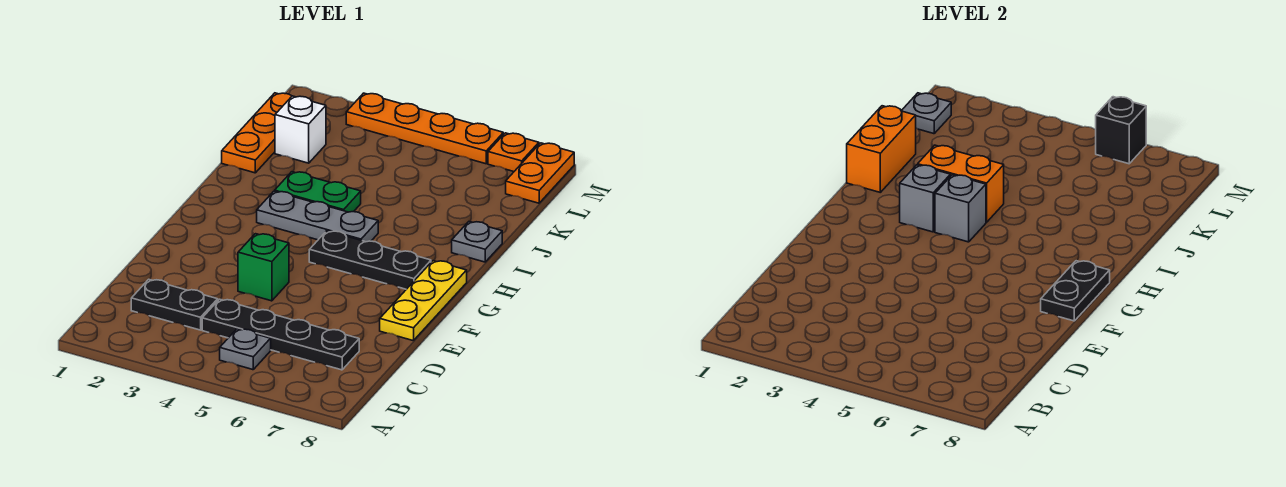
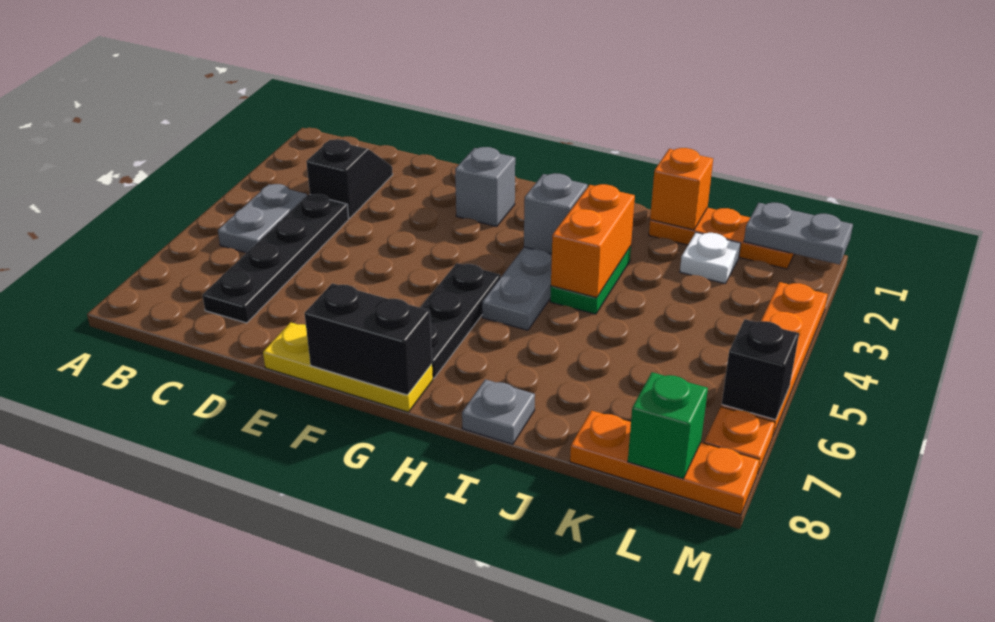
grey plate B5 level 1 -> grey plate B4:B5 level 1
black plate C2:C3 level 1 -> black slope C2:C3 level 1 top 3
green brick E4 level 1 -> green brick L8 level 2
black plate F8:G8 level 2 -> black brick F8:G8 level 2
grey brick H4 level 2 -> grey brick F2 level 1
orange brick I1:J1 level 2 -> orange brick J1 level 2
white brick K2 level 1 -> white plate K2 level 1
grey plate L1 level 2 -> grey plate L1:M1 level 2
orange plate L8:M8 level 1 -> orange plate K8:M8 level 1

